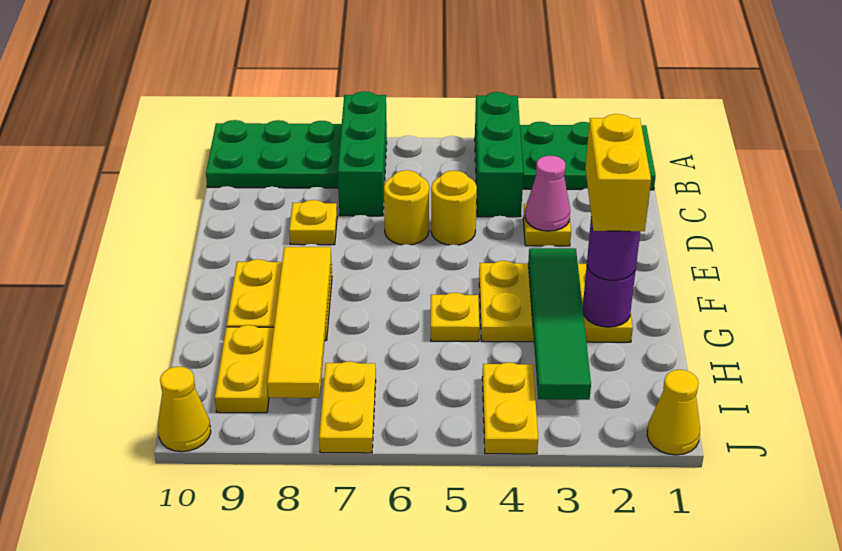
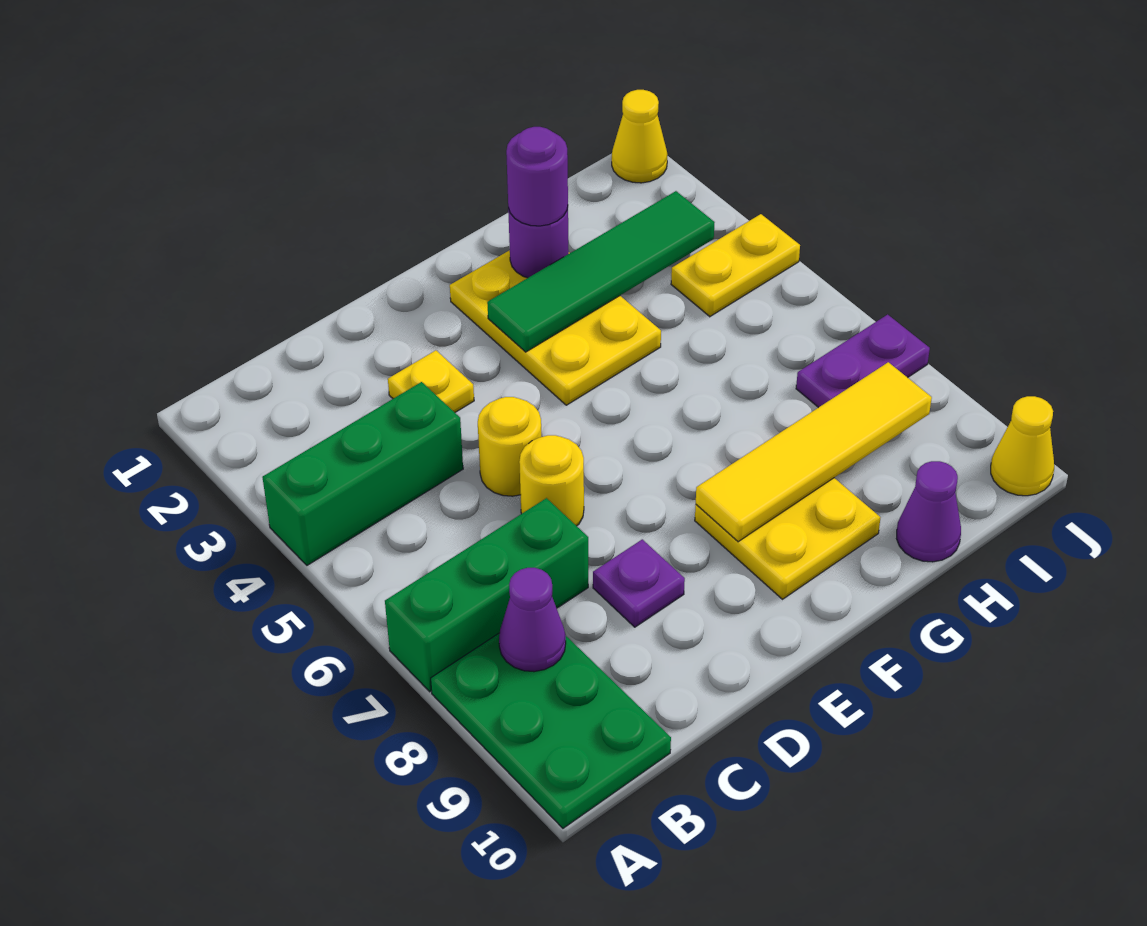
green plate A1:B3 level 1 -> none
none -> purple cone B8 level 2
pink cone D3 level 2 -> none
yellow plate D8 level 1 -> purple plate D8 level 1
yellow brick F2:G2 level 4 -> none
yellow plate G5 level 1 -> none
yellow plate H9:I9 level 1 -> none
none -> purple cone H10 level 1
yellow plate I7:J7 level 1 -> purple plate I7:J7 level 1

